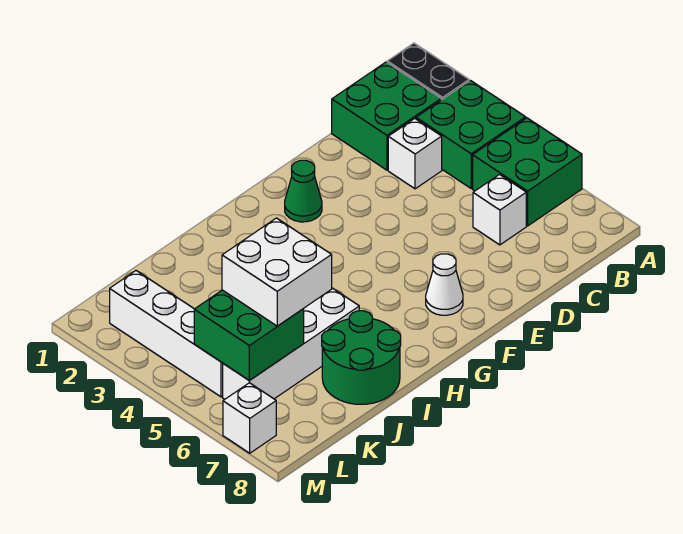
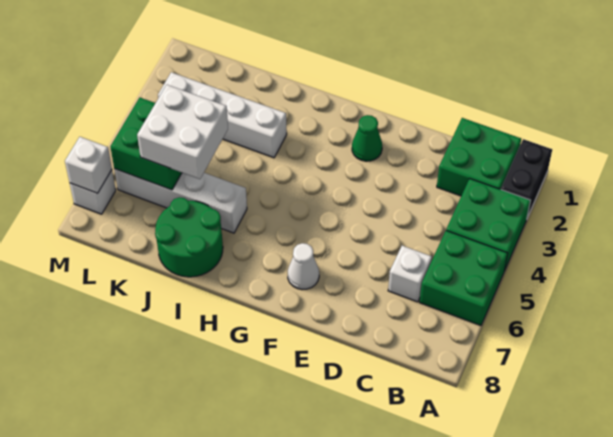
white brick C3 level 1 -> white brick M7 level 2
white brick L2:L5 level 1 -> white brick I3:L3 level 1

